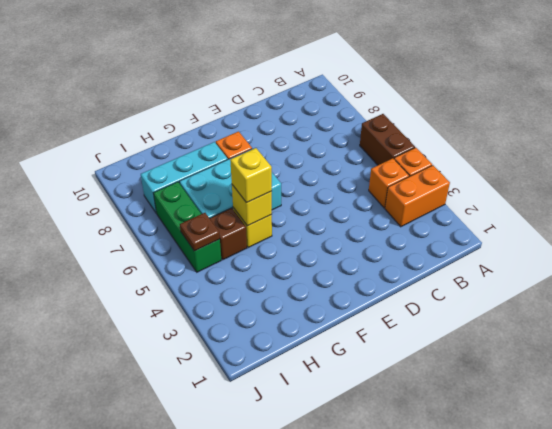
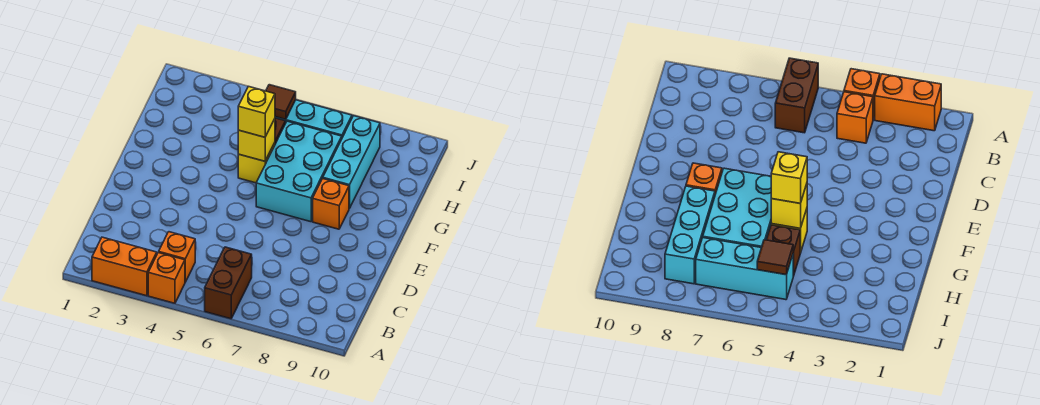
orange brick A3:B3 level 1 -> orange brick A2:A3 level 1
brown brick A5:A6 level 1 -> brown brick A6:B6 level 1
green brick I5:I7 level 1 -> cyan brick I5:I7 level 1
brown plate I5 level 2 -> brown tile I5 level 2

